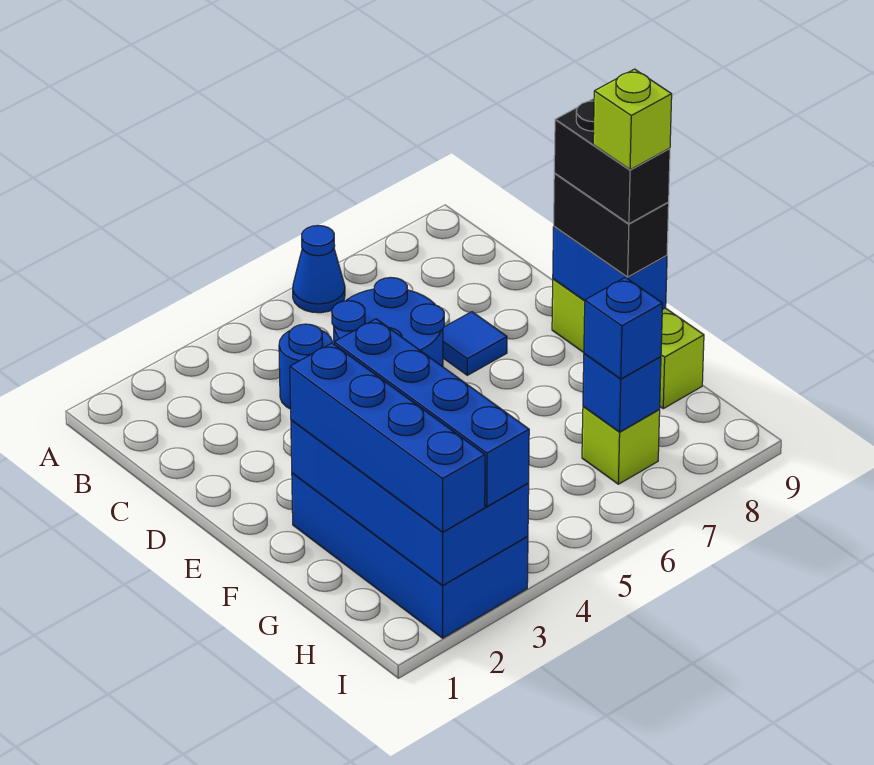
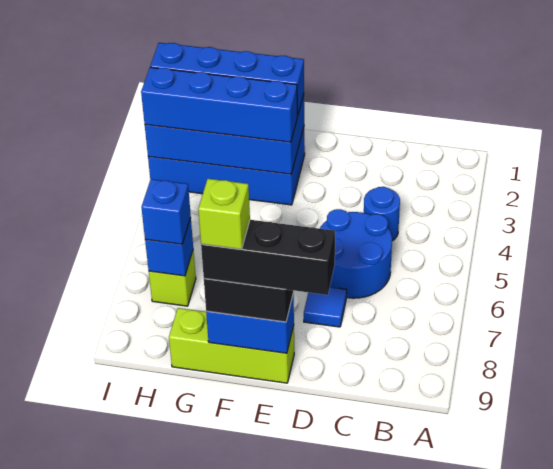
blue cone A6 level 1 -> none
black brick E9:F9 level 4 -> black brick D9:F9 level 4

